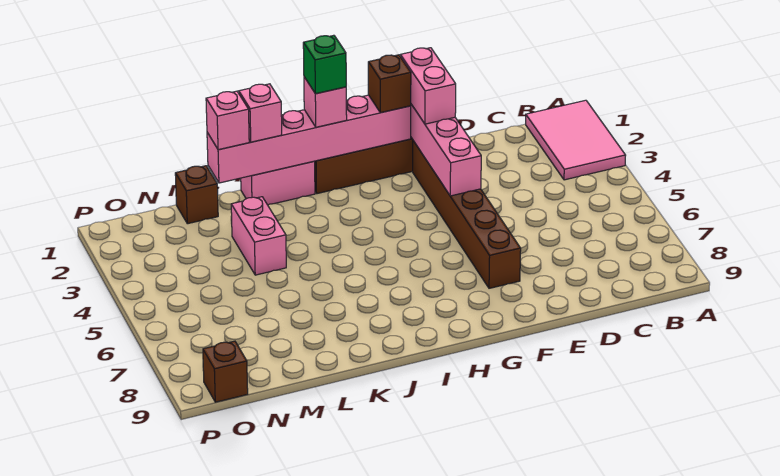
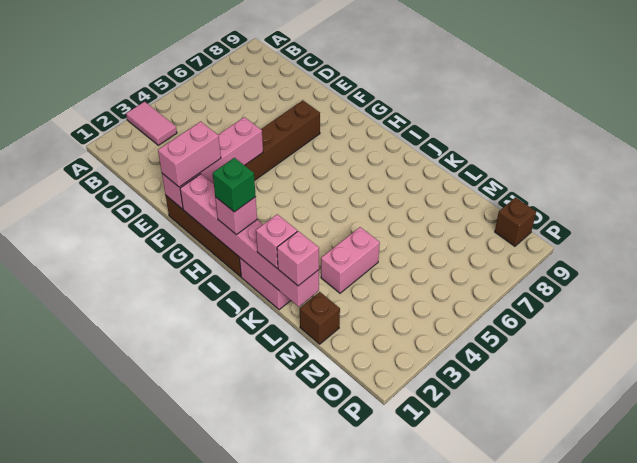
pink tile A1:B3 level 1 -> pink tile A3:B3 level 1
brown brick G1 level 3 -> none

